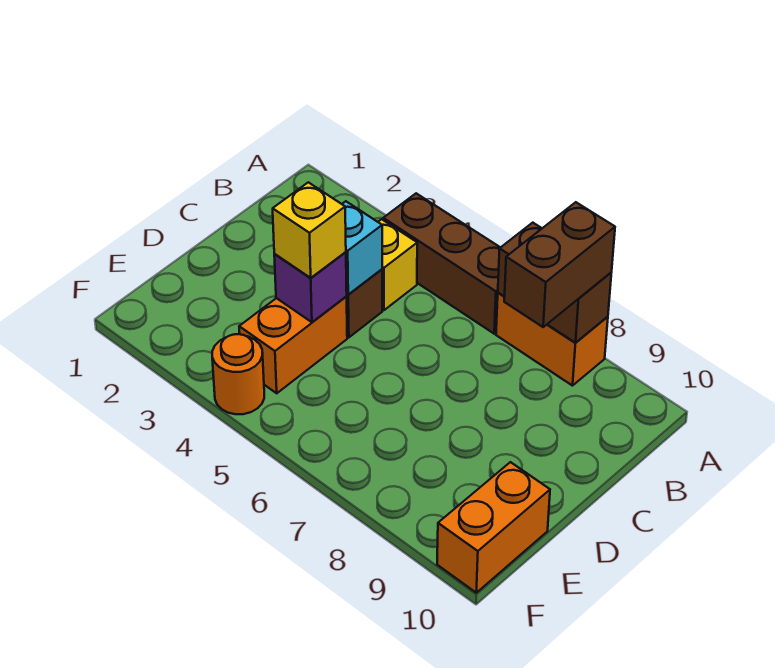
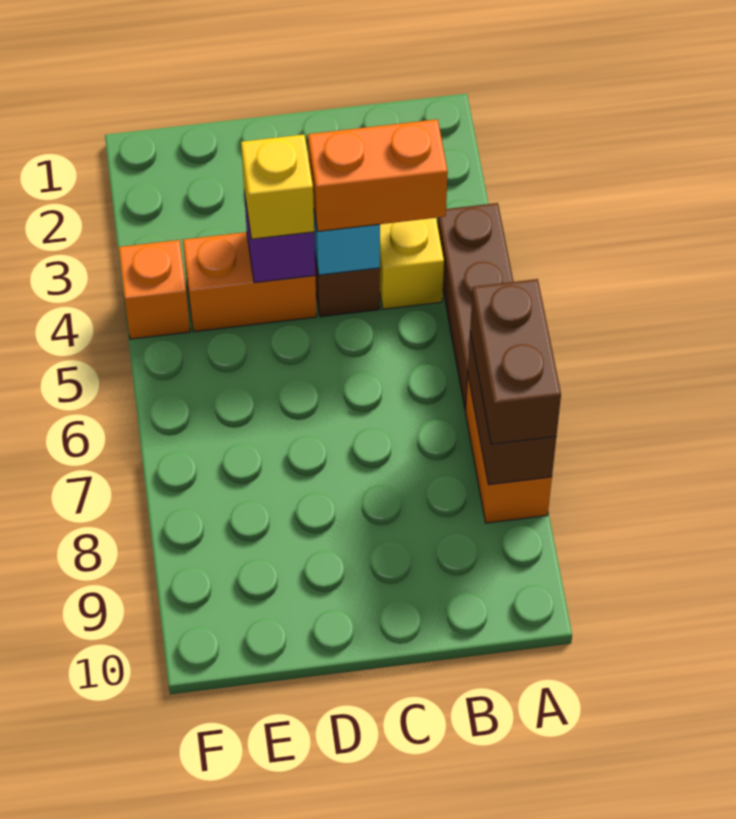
brown brick A8:B8 level 3 -> brown brick A7:A8 level 3
orange brick E10:F10 level 1 -> orange brick B4:C4 level 3
orange round brick F4 level 1 -> orange brick F4 level 1

